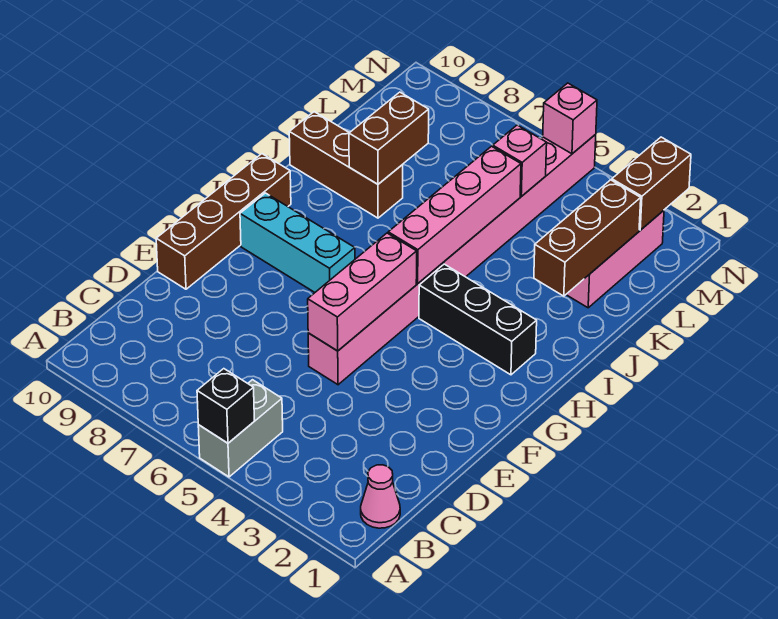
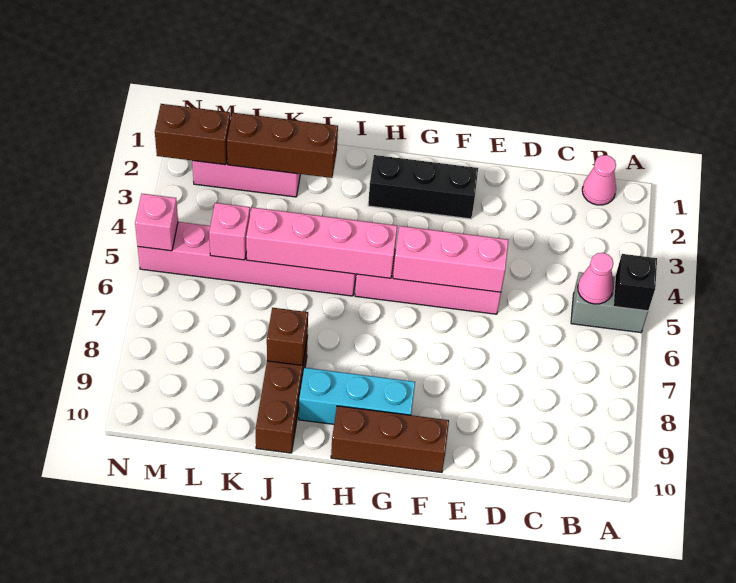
none -> pink cone B5 level 2
brown brick E10:H10 level 1 -> brown brick F10:H10 level 1
cyan brick G7:G9 level 1 -> cyan brick G9:I9 level 1
black brick H2:H4 level 1 -> black brick F2:H2 level 1
brown brick J8:K8 level 2 -> brown brick J8 level 2

